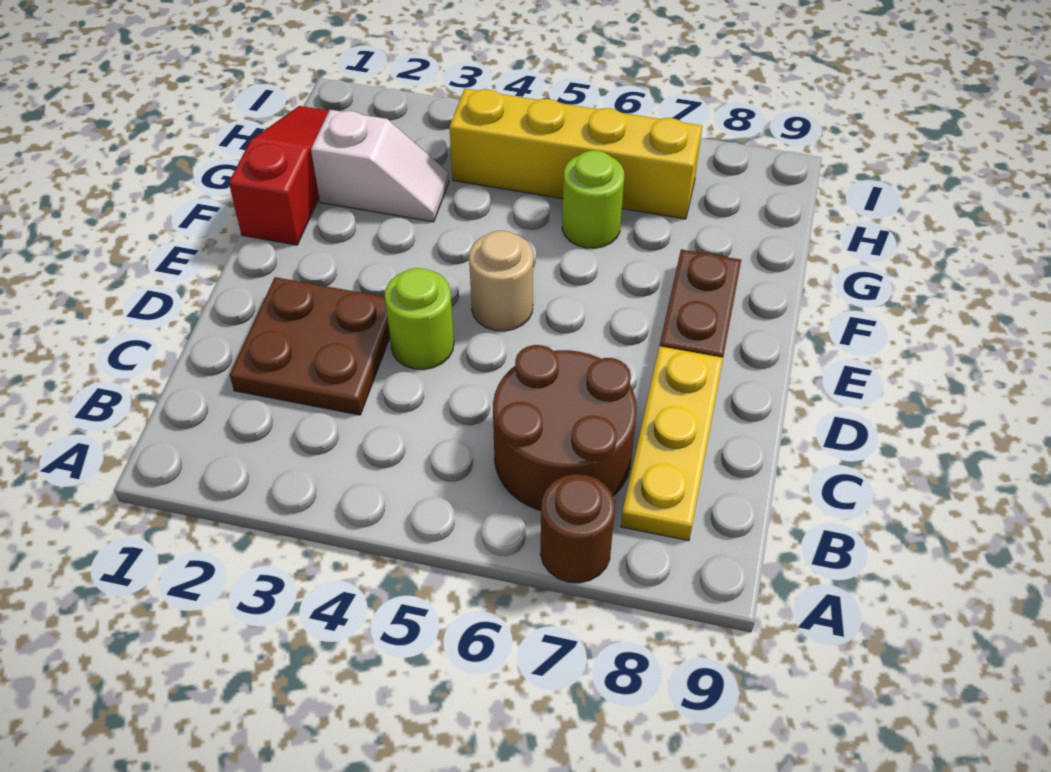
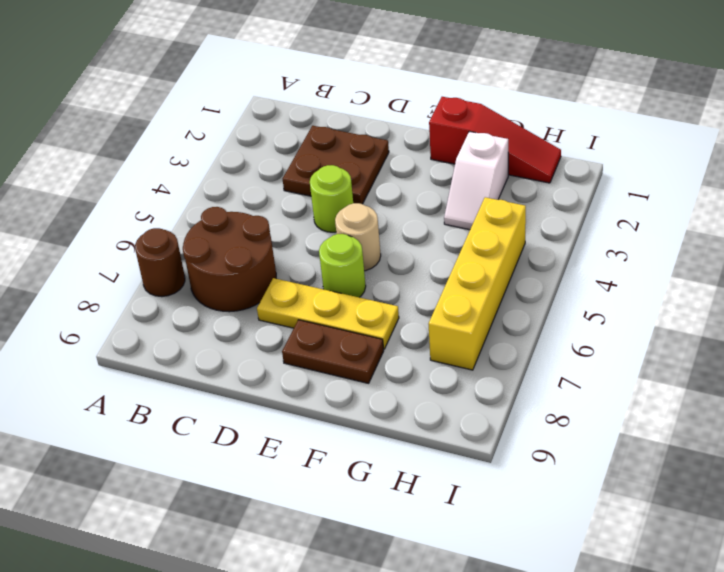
yellow plate B8:D8 level 1 -> yellow plate D7:F7 level 1
lime round brick G6 level 1 -> lime round brick E6 level 1

